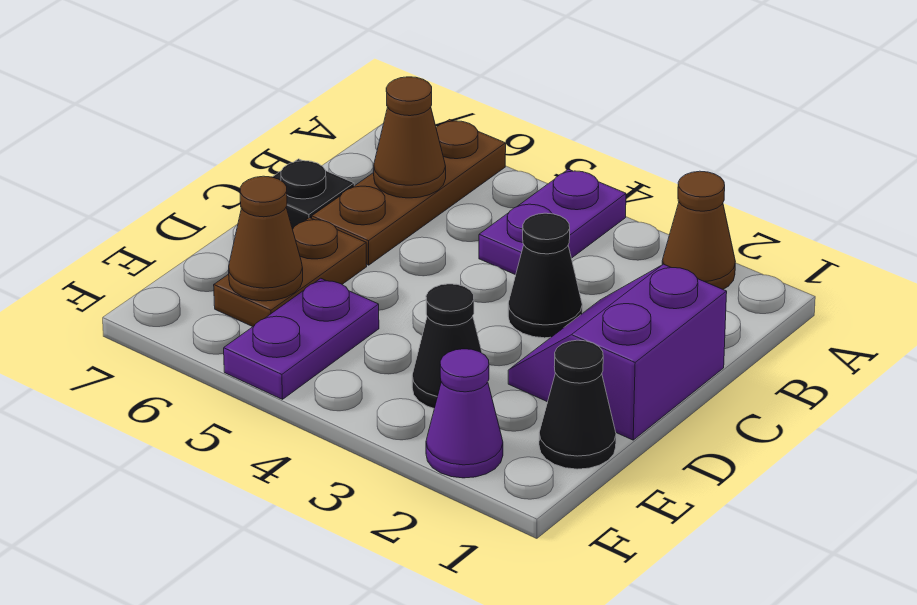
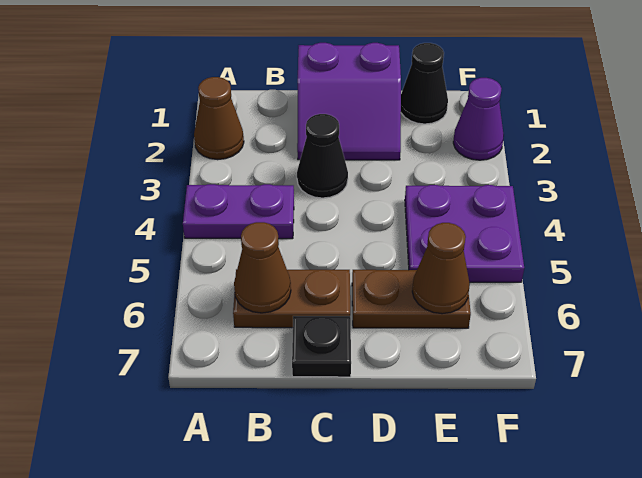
brown plate A6:C6 level 1 -> brown plate B6:C6 level 1
black cone E3 level 1 -> none
purple plate E5:F5 level 1 -> purple plate E4:F5 level 1

